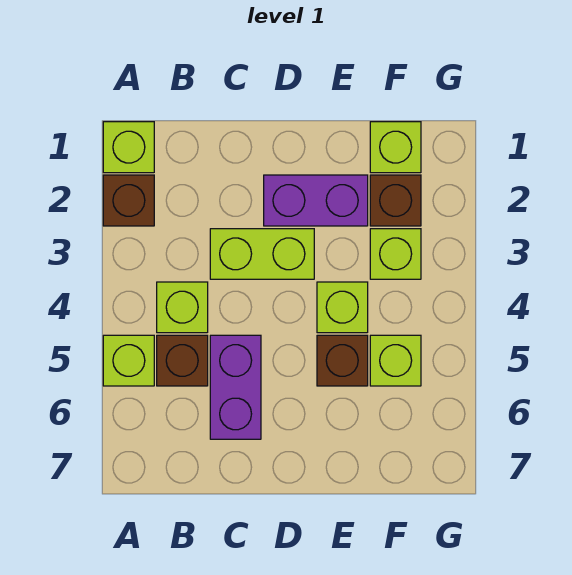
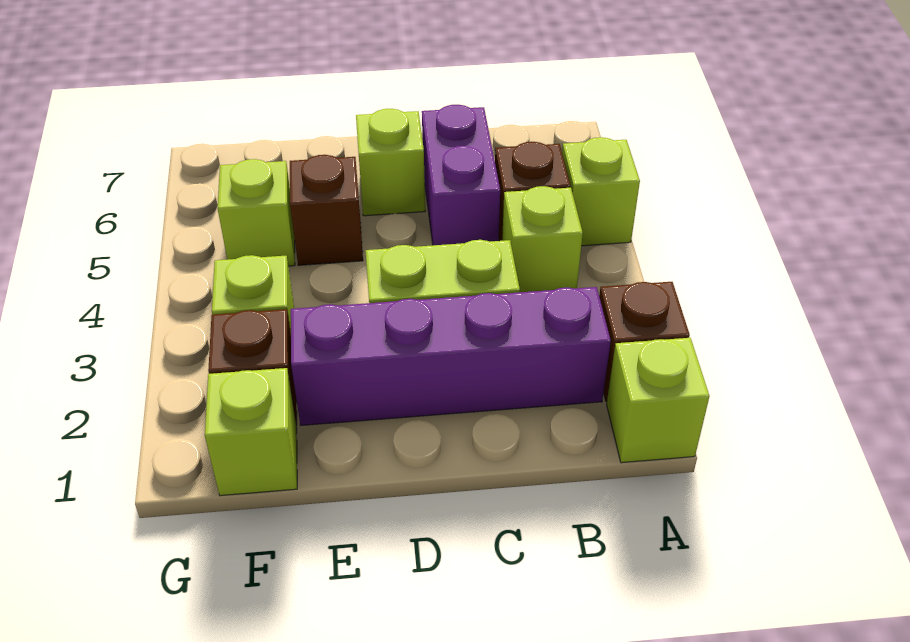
purple brick D2:E2 level 1 -> purple brick B2:E2 level 1
lime brick E4 level 1 -> lime brick D6 level 1

